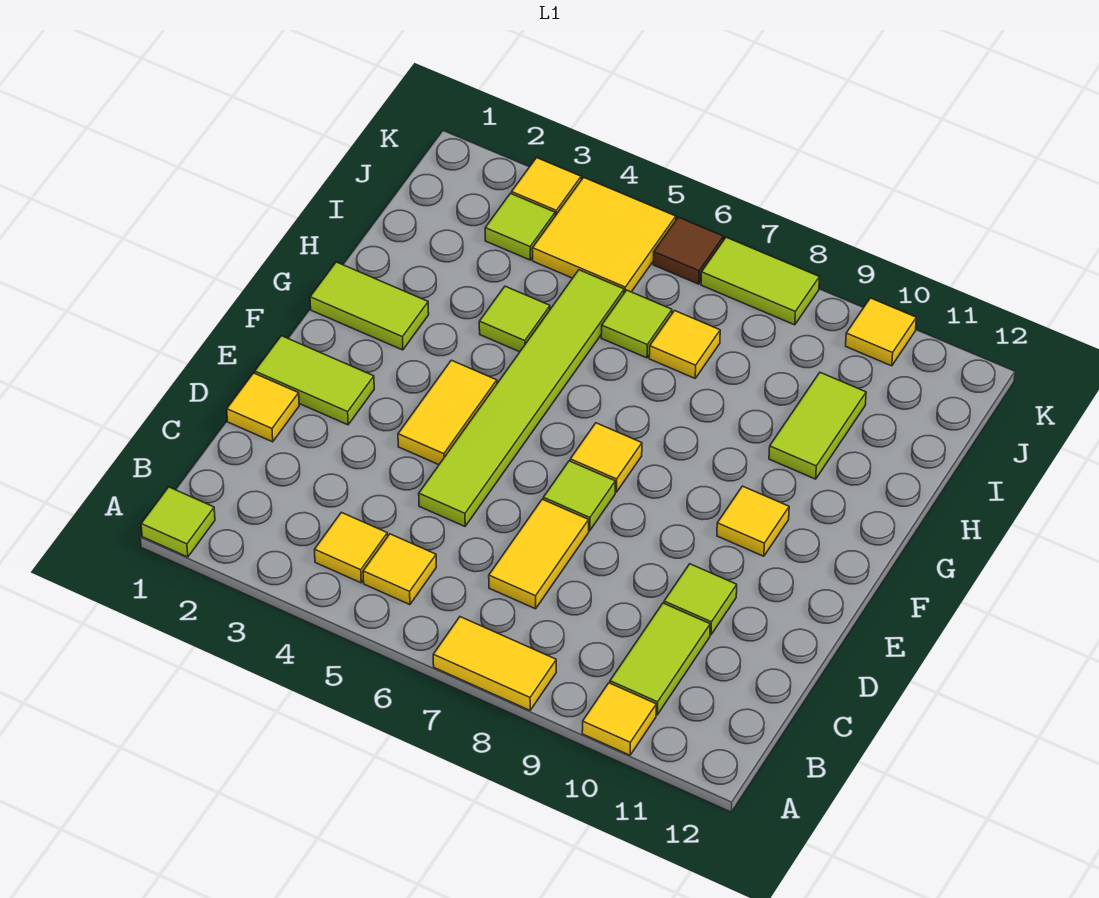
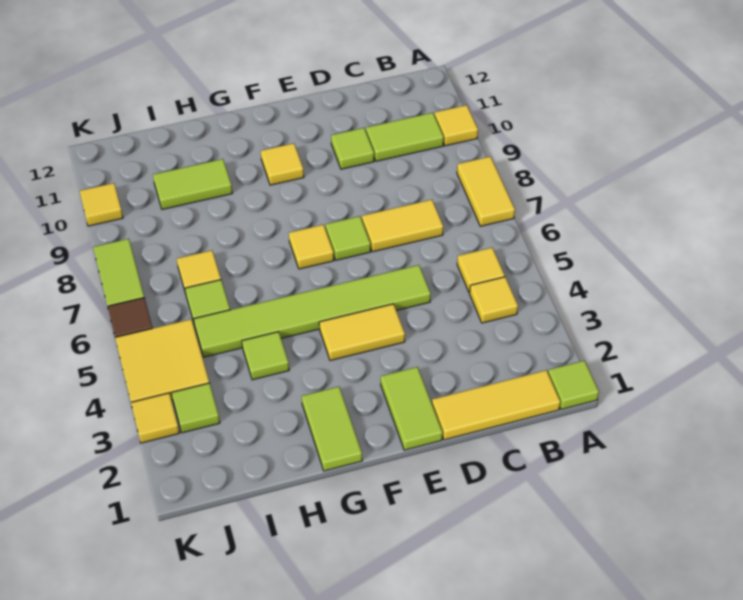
yellow tile D1 level 1 -> yellow tile B1:D1 level 1

